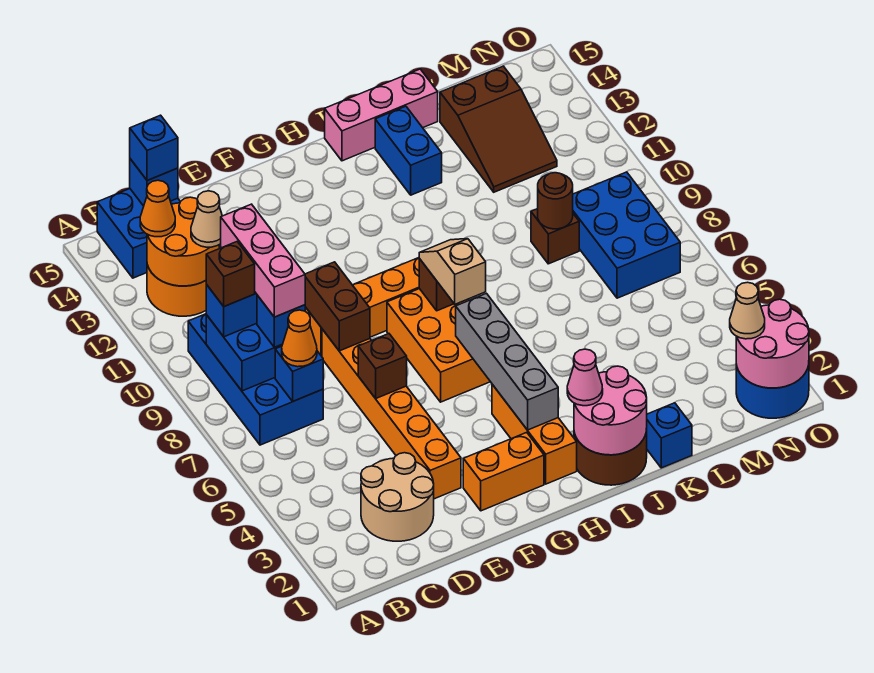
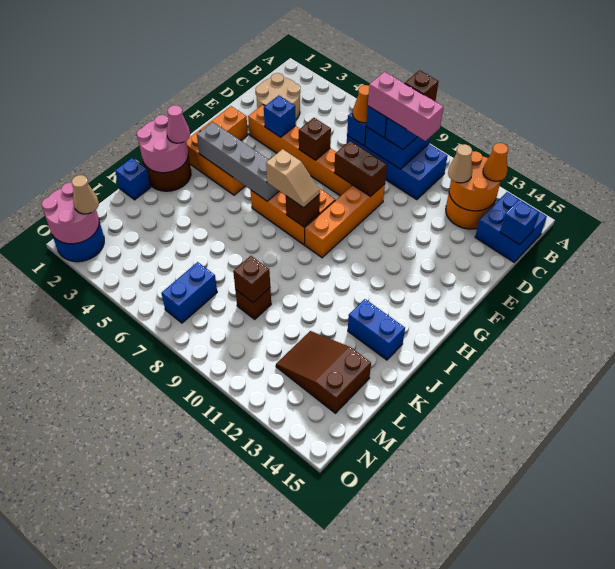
blue brick C15 level 3 -> blue brick E4 level 2
pink brick I15:K15 level 1 -> none
brown round brick L9 level 2 -> brown brick L9 level 2
blue brick M7:N9 level 1 -> blue brick M7:N7 level 1

